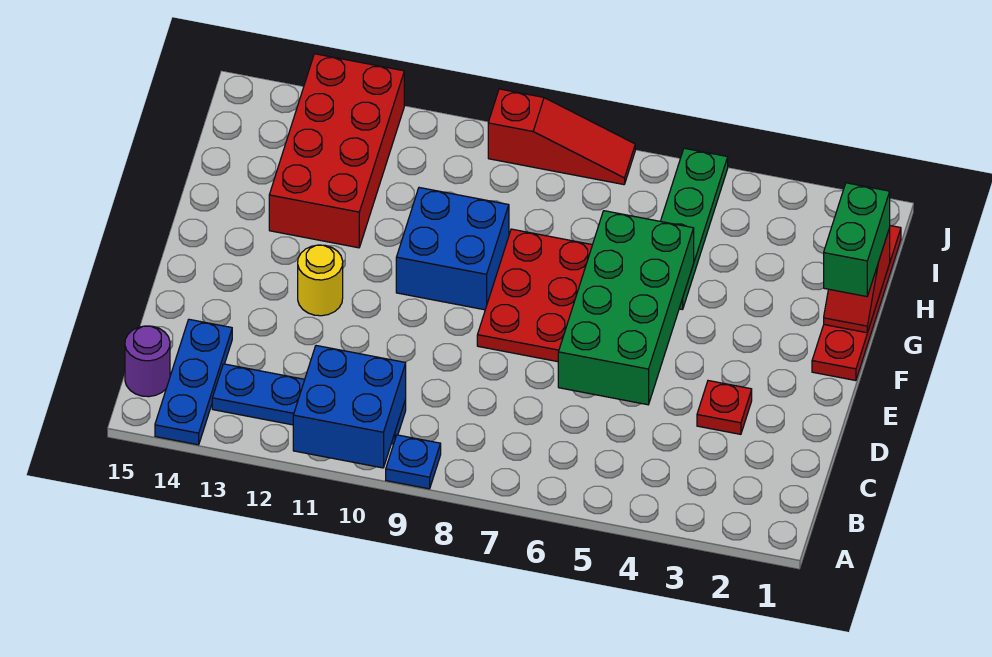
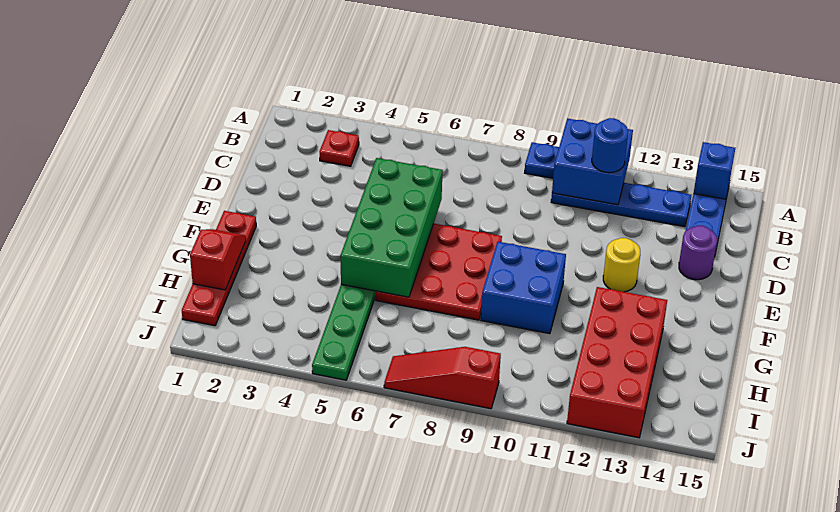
none -> blue brick A14 level 2
none -> blue round brick B11 level 3
purple round brick B15 level 1 -> purple round brick D14 level 1
red plate D3 level 1 -> red plate B3 level 1
green brick G1:H1 level 3 -> none

